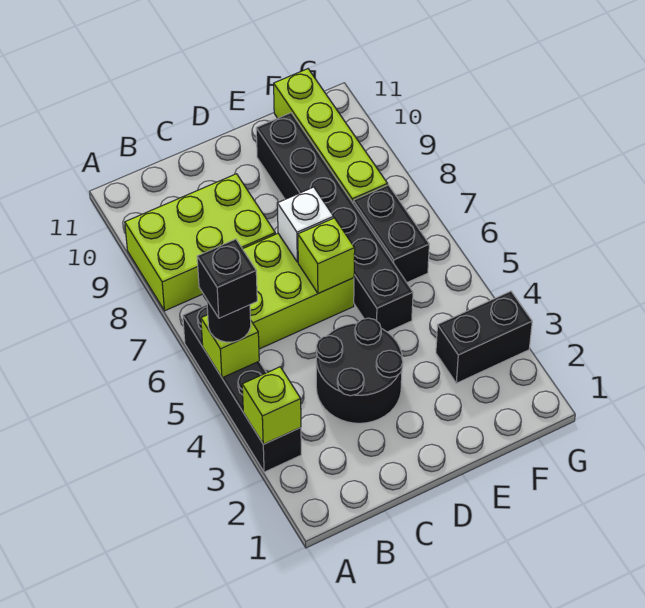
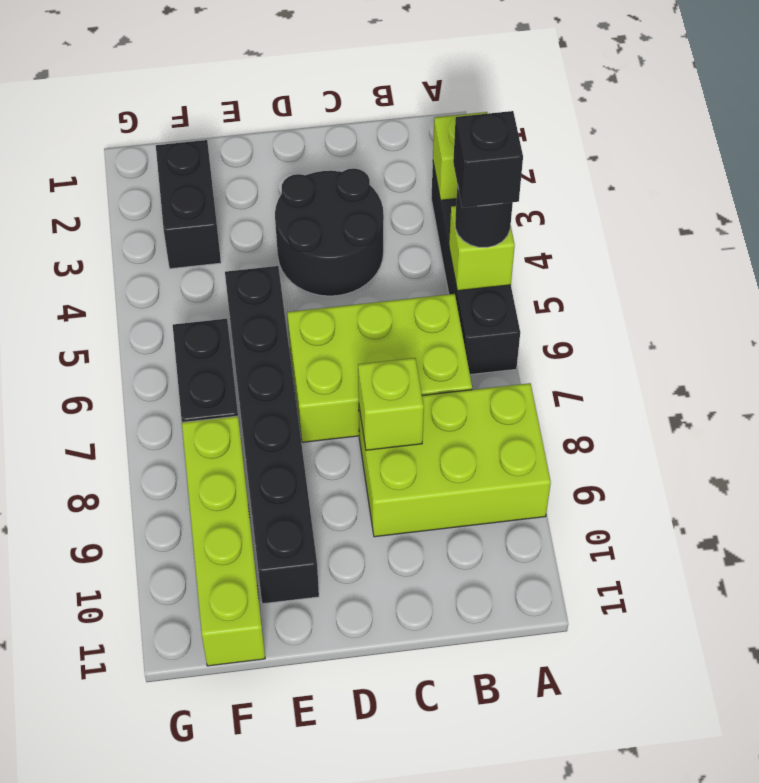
lime brick D6 level 2 -> lime brick C8 level 2
white brick D7 level 2 -> none
black brick F3:G3 level 1 -> black brick F2:F3 level 1

